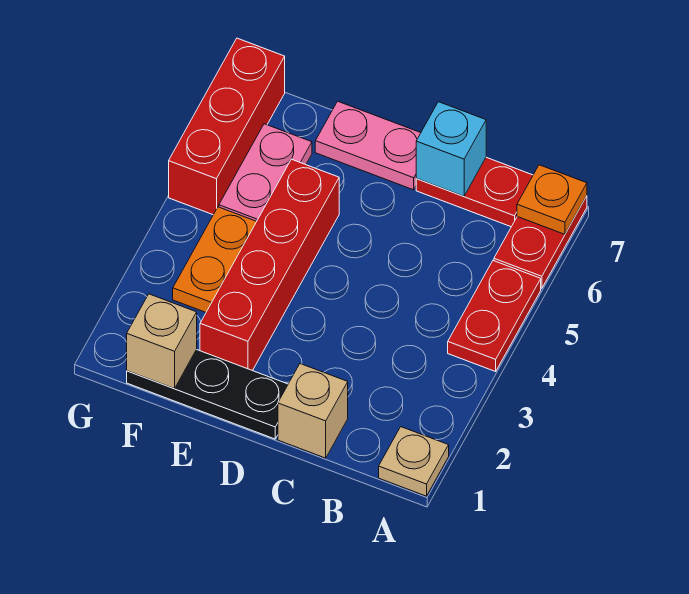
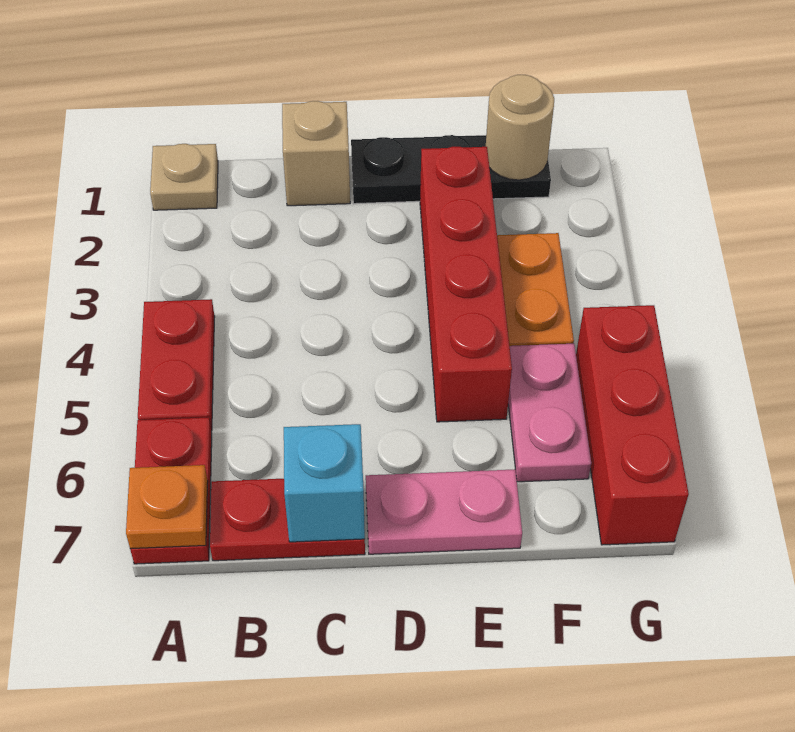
tan brick F1 level 2 -> tan round brick F1 level 2

